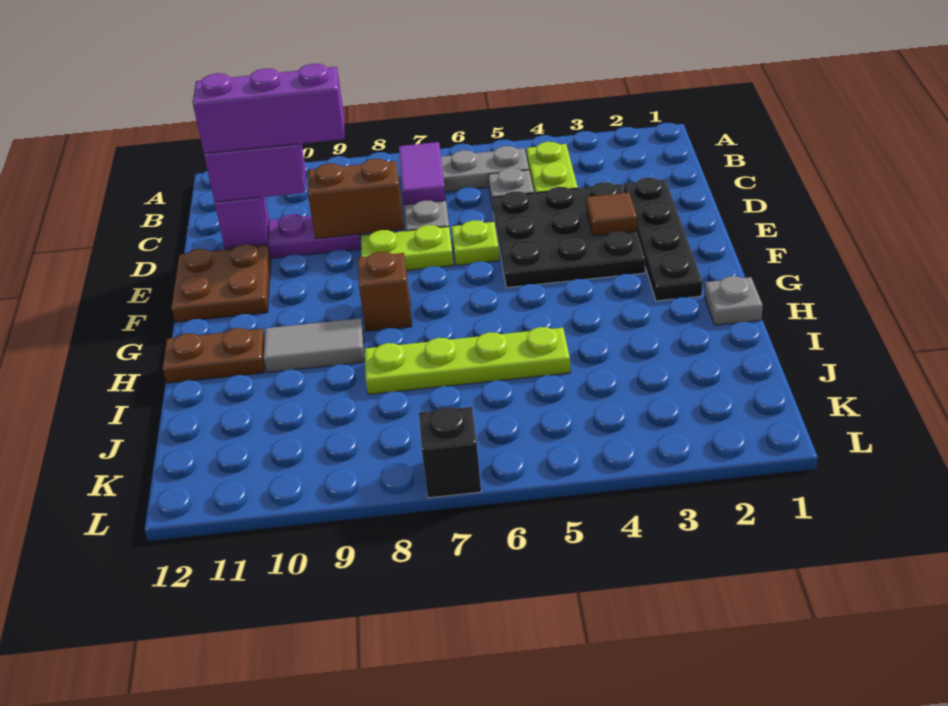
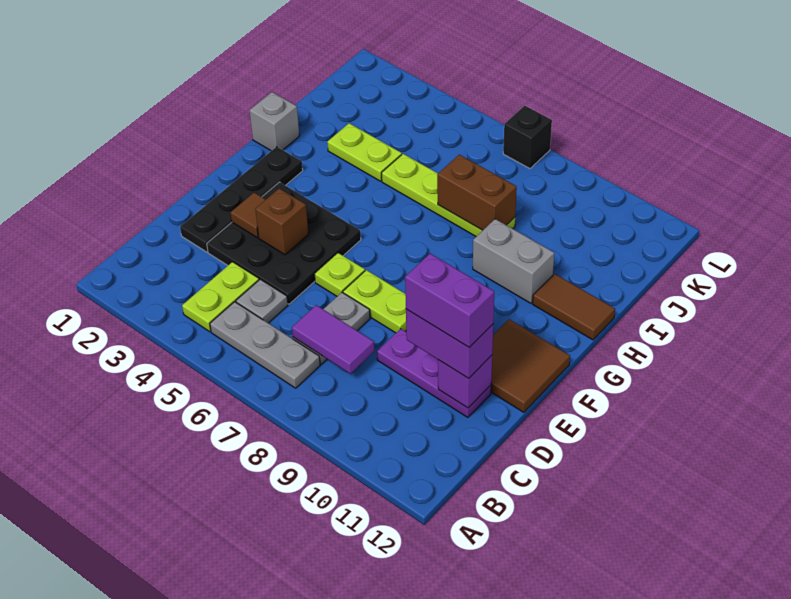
purple tile B7:C7 level 2 -> purple tile C7:C8 level 2
brown brick D8:D9 level 2 -> brown brick I7:I8 level 2
purple brick D9:D11 level 4 -> purple brick D10:D11 level 4
brown plate E11:F12 level 1 -> brown tile E11:F12 level 1
brown brick G8 level 1 -> brown brick E4 level 2
grey plate H1 level 1 -> grey brick H1 level 1
grey tile H9:H10 level 1 -> grey brick H9:H10 level 1
brown plate H11:H12 level 1 -> brown tile H11:H12 level 1
none -> lime plate I3:I4 level 1

